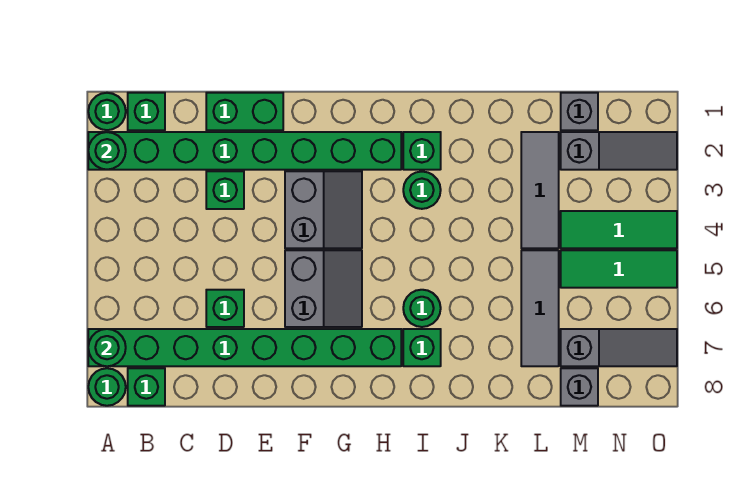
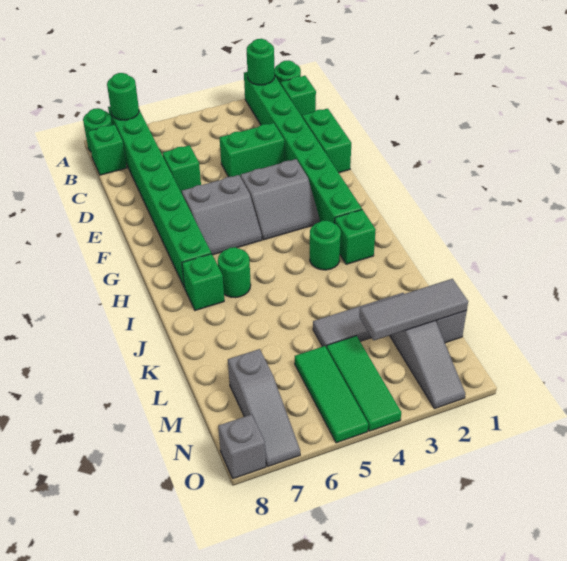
green brick D3 level 1 -> green brick D3:D4 level 1
grey tile L5:L7 level 1 -> grey tile M1:M3 level 2
grey brick M8 level 1 -> grey brick O8 level 1

